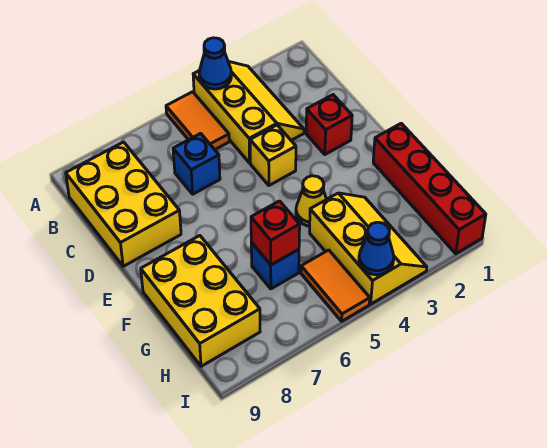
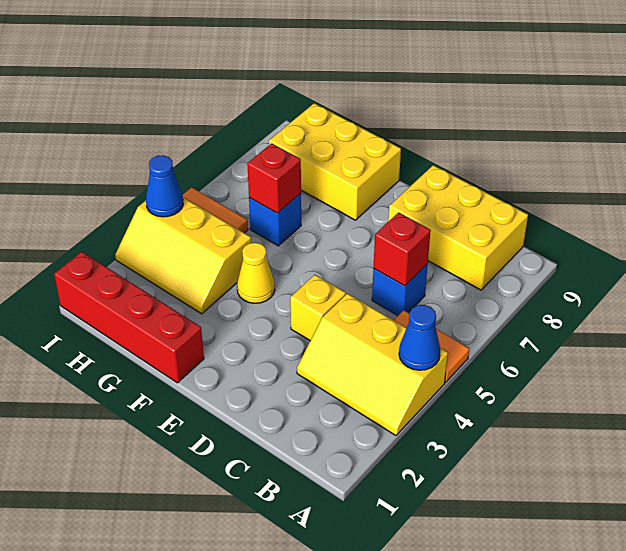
red brick D2 level 1 -> red brick C6 level 2

